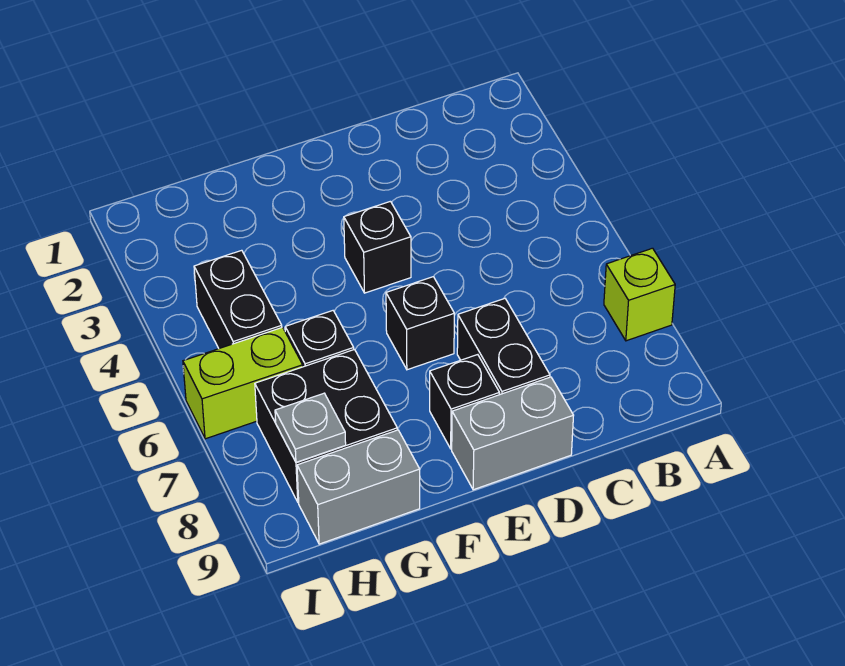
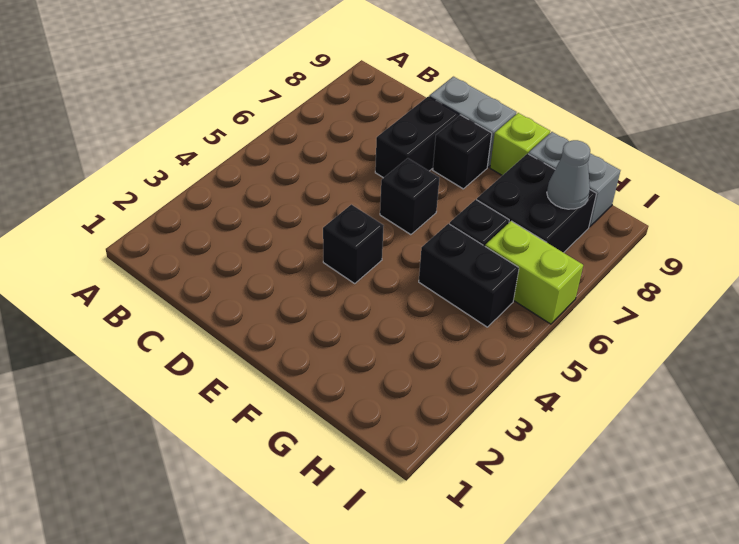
lime brick A7 level 1 -> lime brick F9 level 1
black brick H4:H5 level 1 -> black brick G5:H5 level 1
grey plate H8 level 2 -> grey cone H8 level 2

